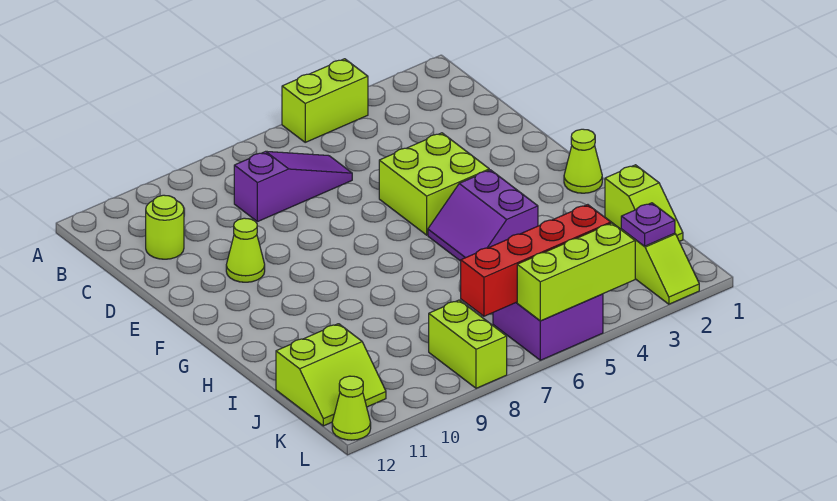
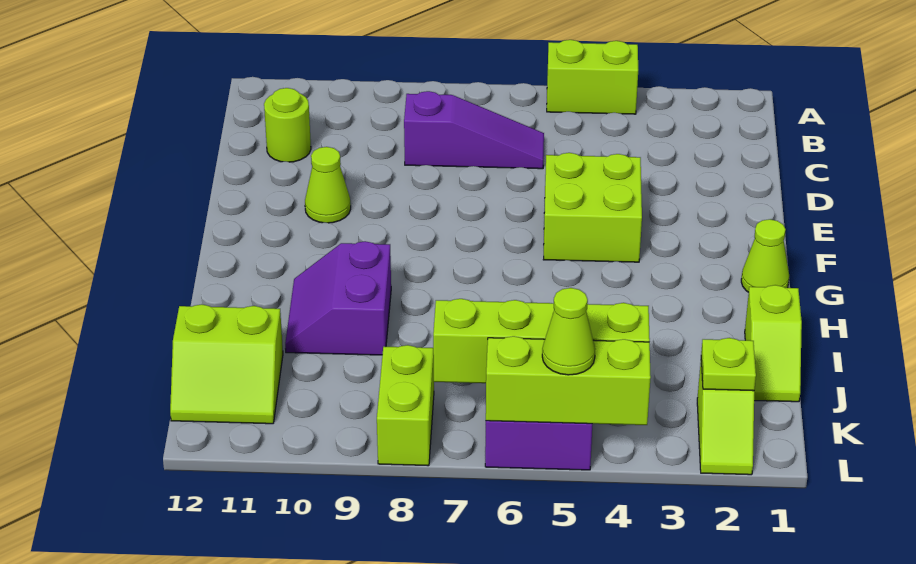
purple slope G4:H5 level 1 top 4 -> purple slope H9:I10 level 1 top 9
purple plate K2 level 2 -> lime plate K2 level 2
red brick K4:K7 level 2 -> lime brick K4:K7 level 2
lime cone L12 level 1 -> lime cone L5 level 3

